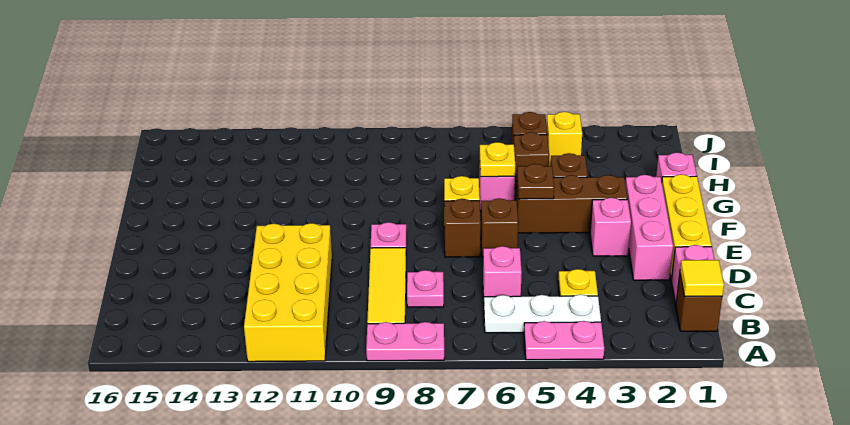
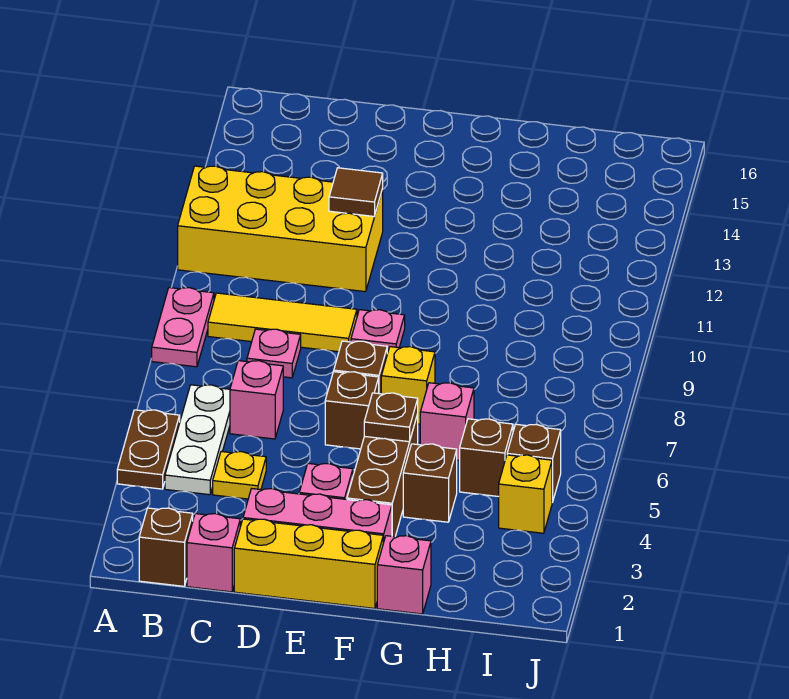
pink plate A4:A5 level 1 -> brown plate A4:A5 level 1
yellow tile B1 level 2 -> none
none -> brown tile D12 level 2
yellow plate G6 level 2 -> none

